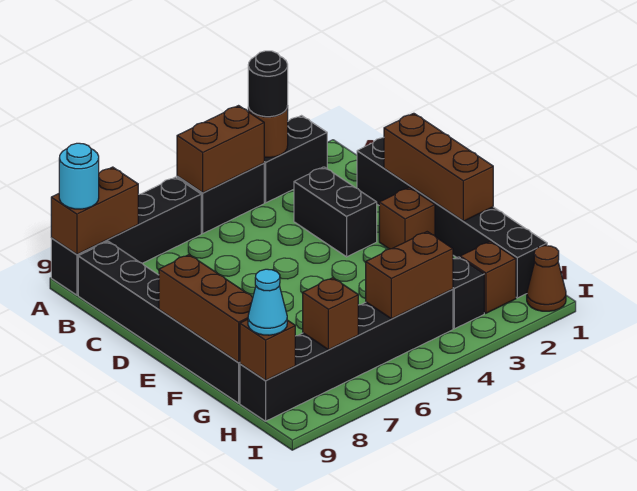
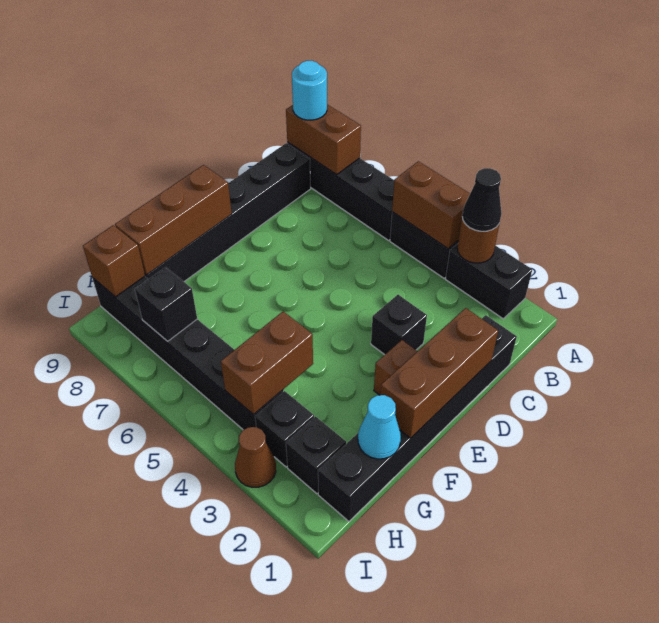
black round brick A3 level 3 -> black cone A3 level 3
black brick C3:D3 level 1 -> black brick D3 level 1
brown brick H2 level 1 -> black brick H2 level 1
brown brick H4:H5 level 2 -> brown brick G4:H4 level 2
brown brick H7 level 2 -> black brick H7 level 2
cyan cone H9 level 3 -> cyan cone G1 level 2
brown cone I1 level 1 -> brown cone I3 level 1

